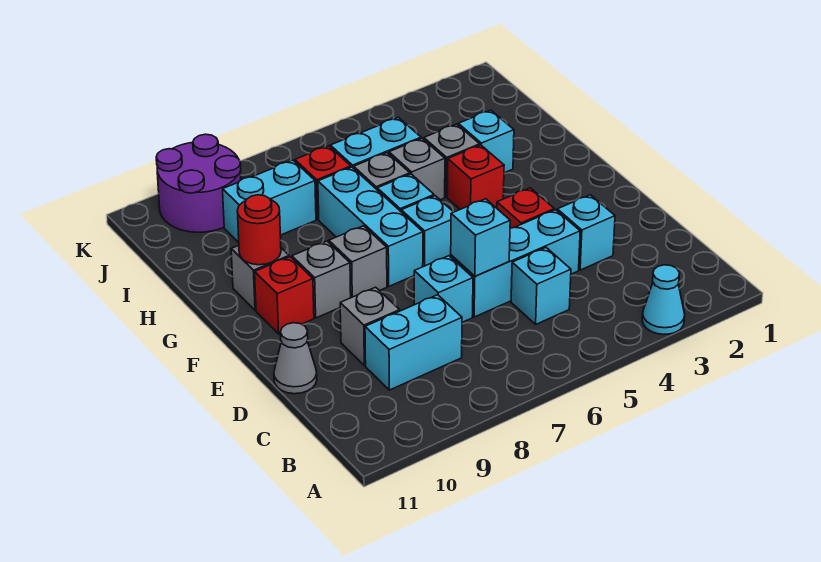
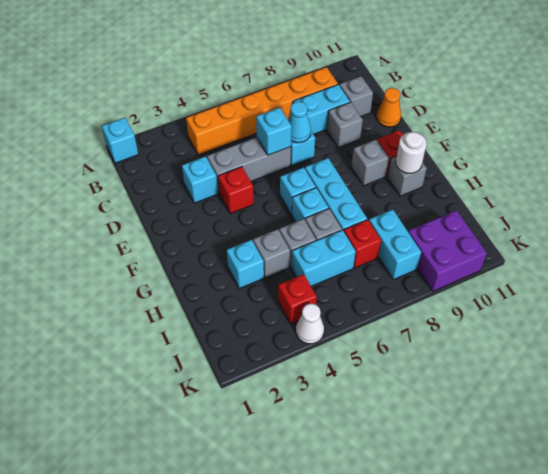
cyan cone A3 level 1 -> cyan cone D7 level 2
none -> orange brick B4:B9 level 1
cyan brick C5 level 1 -> cyan brick A1 level 1
cyan brick D4:D6 level 1 -> grey brick D4:D6 level 1
grey cone D11 level 1 -> orange cone D11 level 1
grey brick F8 level 1 -> grey brick C10 level 1
red brick G4 level 1 -> red brick J4 level 1
red round brick G10 level 2 -> white round brick G10 level 2
cyan brick I8:I9 level 1 -> cyan brick I8:J8 level 1
purple round brick J9:K10 level 1 -> purple brick J9:K10 level 1
none -> white cone K4 level 1

